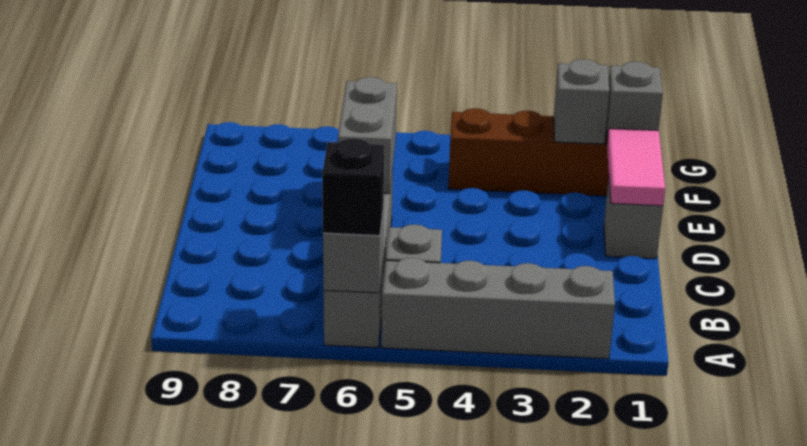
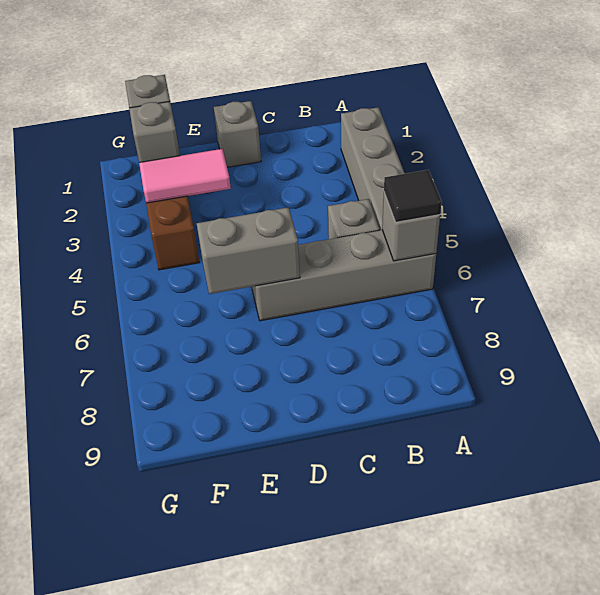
black brick A6 level 3 -> black tile A6 level 3
pink tile D1:E1 level 2 -> pink tile E3:F3 level 2

